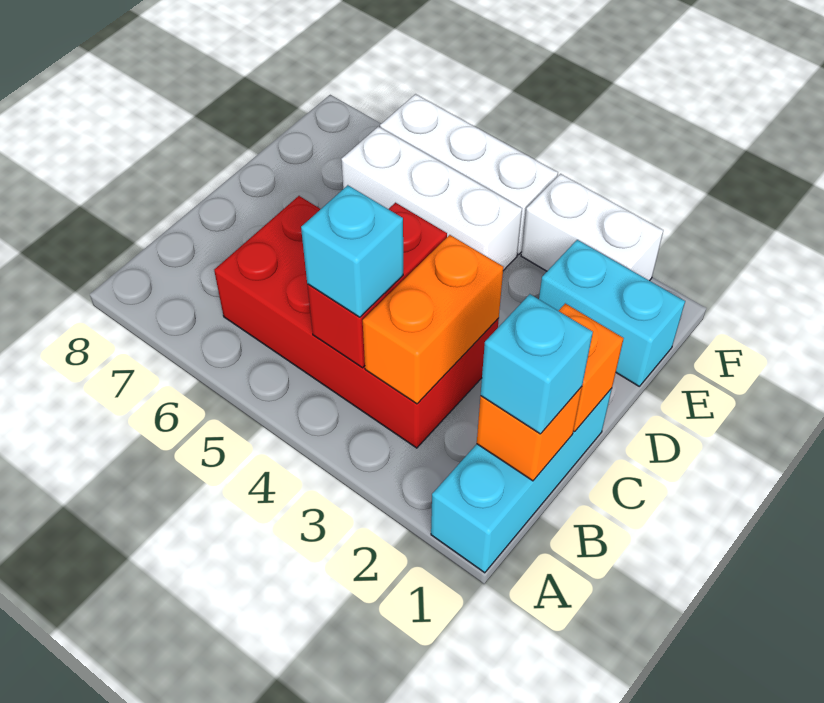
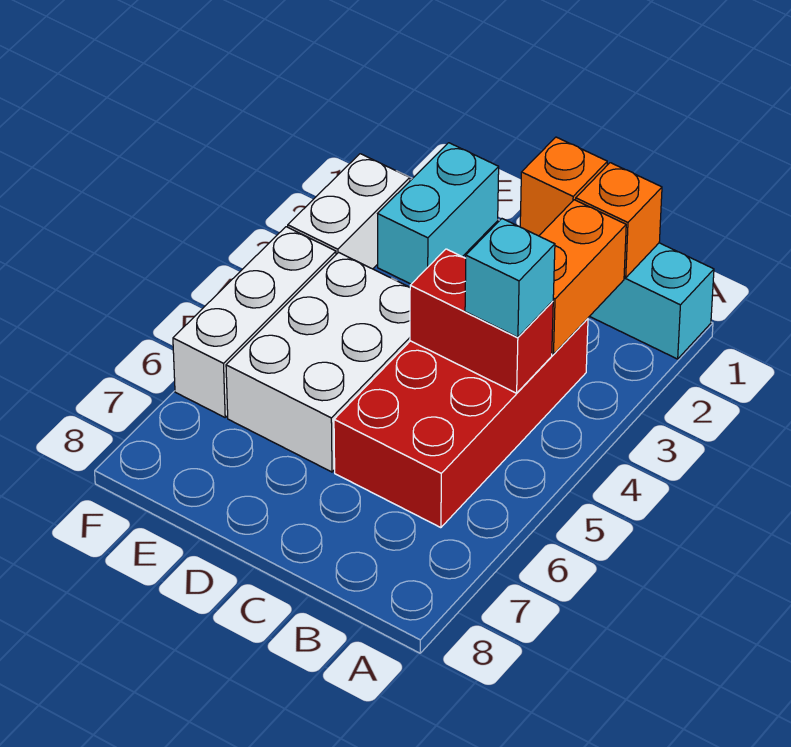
cyan brick B1 level 3 -> none
orange brick B3:C3 level 2 -> orange brick B2:B3 level 2
white brick E4:E6 level 1 -> white brick D4:E6 level 1

